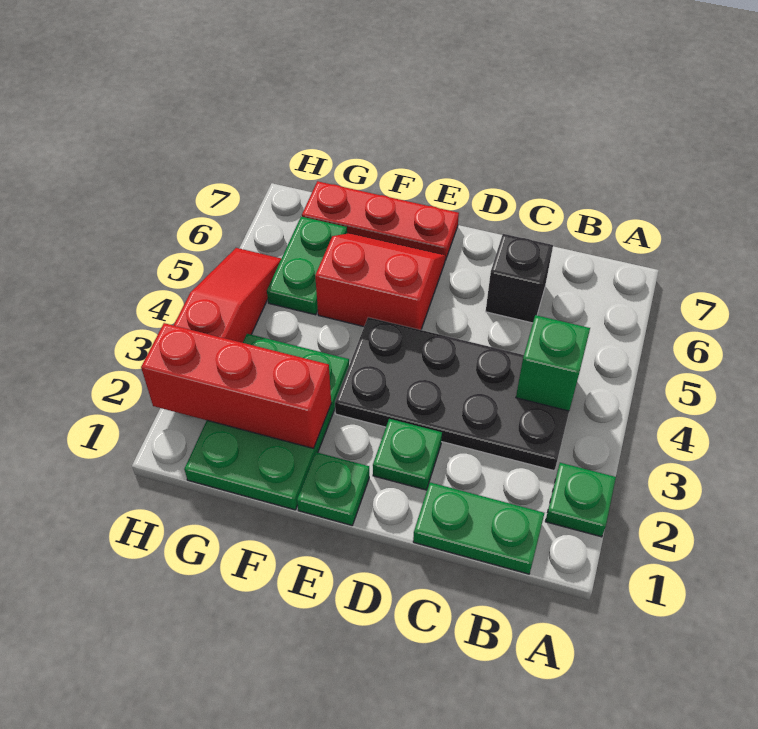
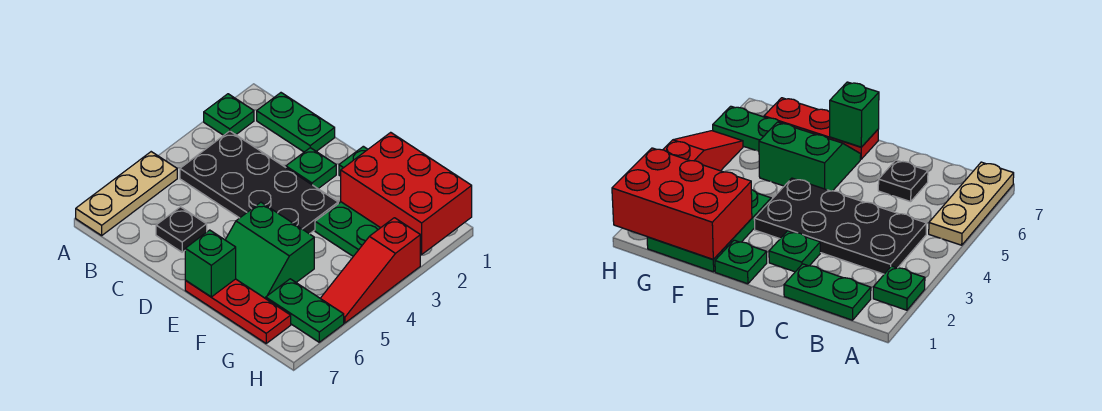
none -> tan plate A5:A7 level 1
green brick B4 level 2 -> green brick E7 level 2
black brick C6 level 1 -> black plate C6 level 1
red slope E5:F6 level 1 top 5 -> green slope E5:F6 level 1 top 5
red brick F2:H2 level 2 -> red brick F1:H2 level 2
green plate G5:G6 level 1 -> green plate G6:H6 level 1

